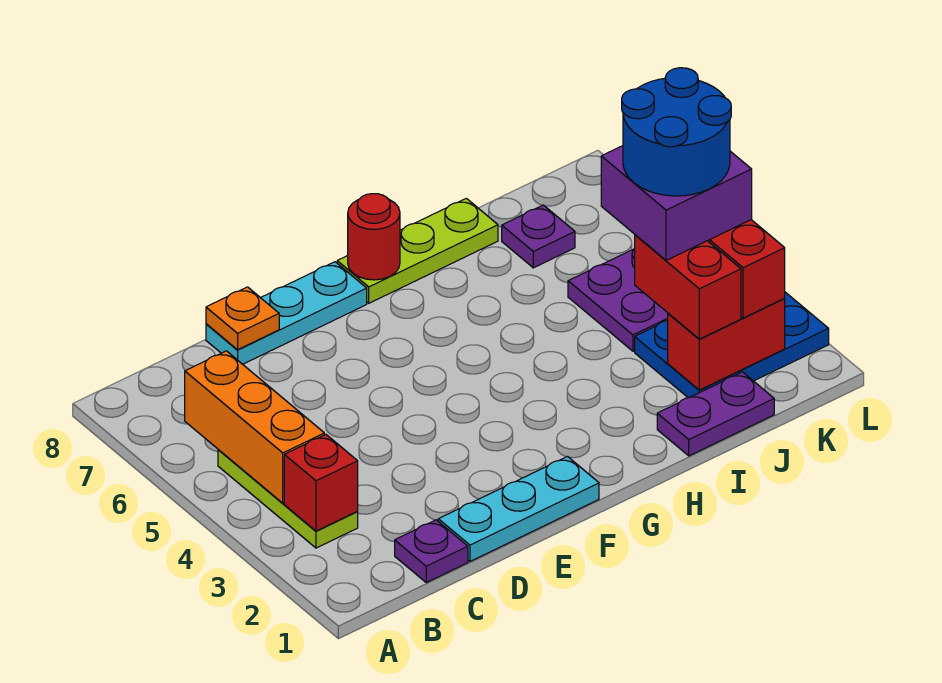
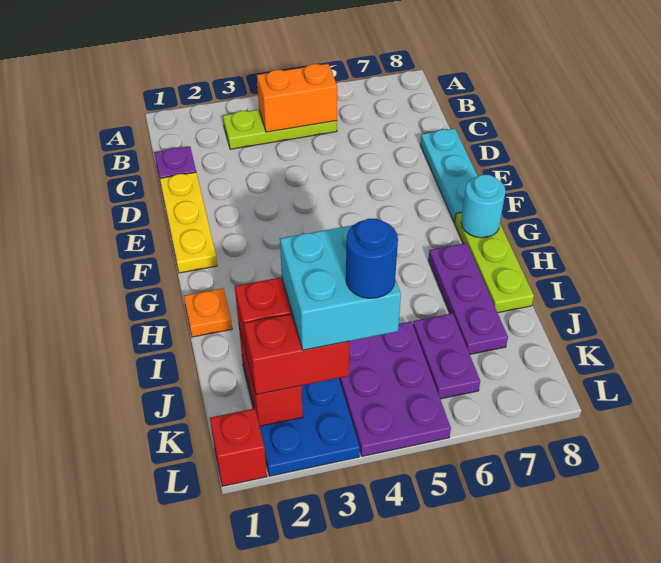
red brick B3 level 2 -> red brick L1 level 1
orange brick B4:B6 level 2 -> orange brick B4:B5 level 2
cyan plate D1:F1 level 1 -> yellow plate D1:F1 level 1
orange plate D8 level 2 -> orange plate H1 level 1
red round brick G8 level 2 -> cyan round brick G8 level 2
purple plate I1:J1 level 1 -> purple plate J6:K6 level 1
purple brick J3:K4 level 4 -> cyan brick J3:K4 level 4
blue round brick J3:K4 level 5 -> blue round brick K4 level 5
purple plate J7 level 1 -> purple plate H7:J7 level 1

